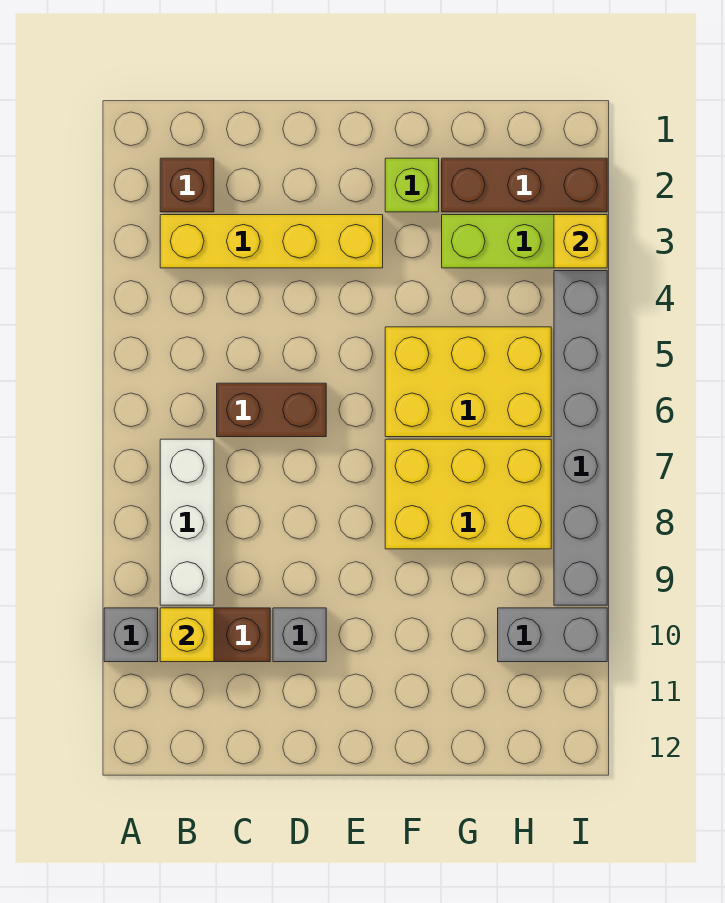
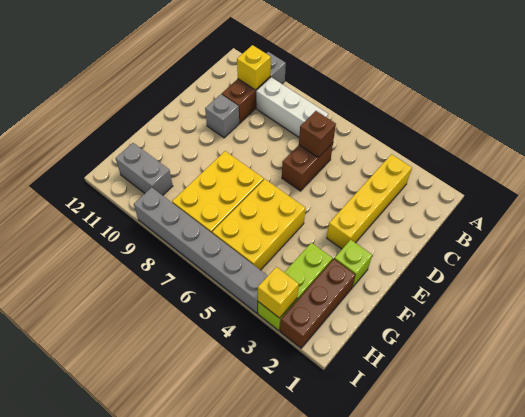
brown brick B2 level 1 -> brown brick C6 level 2
grey brick H10:I10 level 1 -> grey brick H10:H11 level 1

